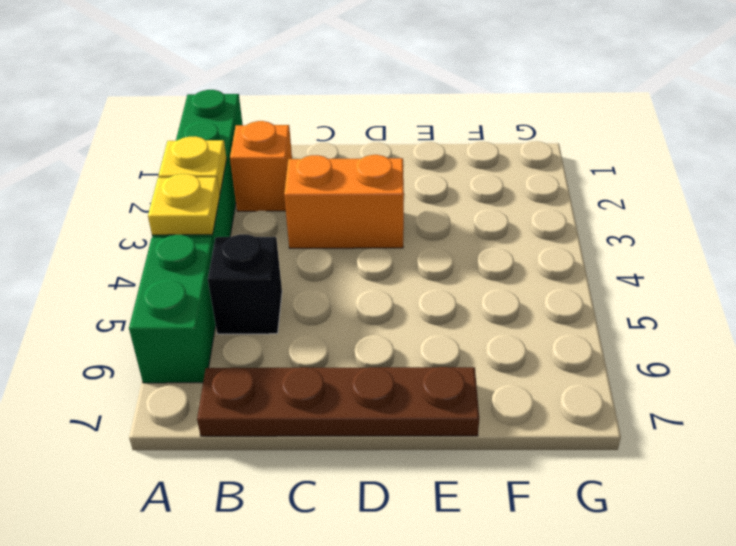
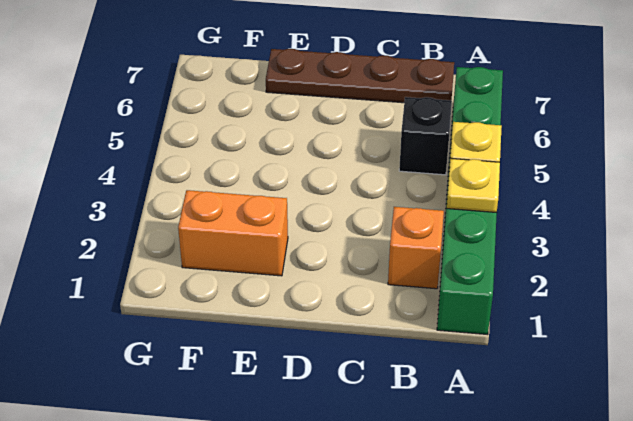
orange brick C3:D3 level 1 -> orange brick E2:F2 level 1

